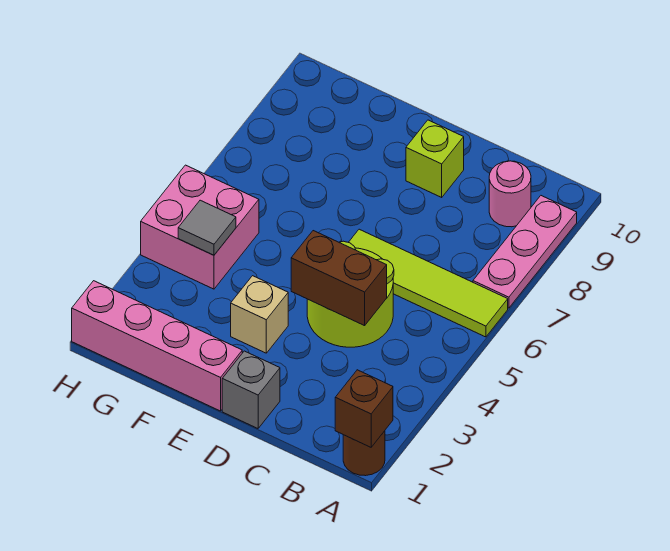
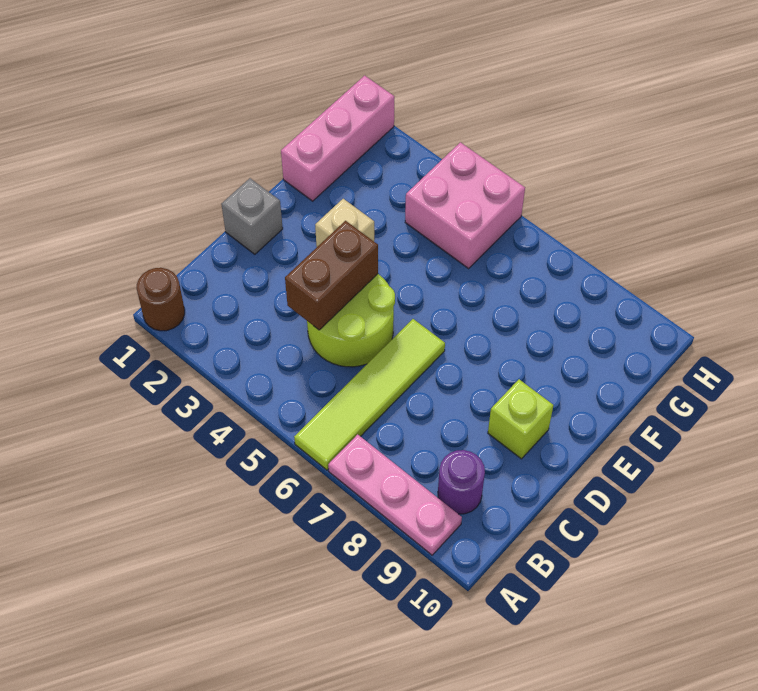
brown brick A1 level 2 -> none
pink round brick B9 level 1 -> purple round brick B9 level 1
pink brick E1:H1 level 1 -> pink brick F1:H1 level 1
grey tile G4 level 2 -> none

